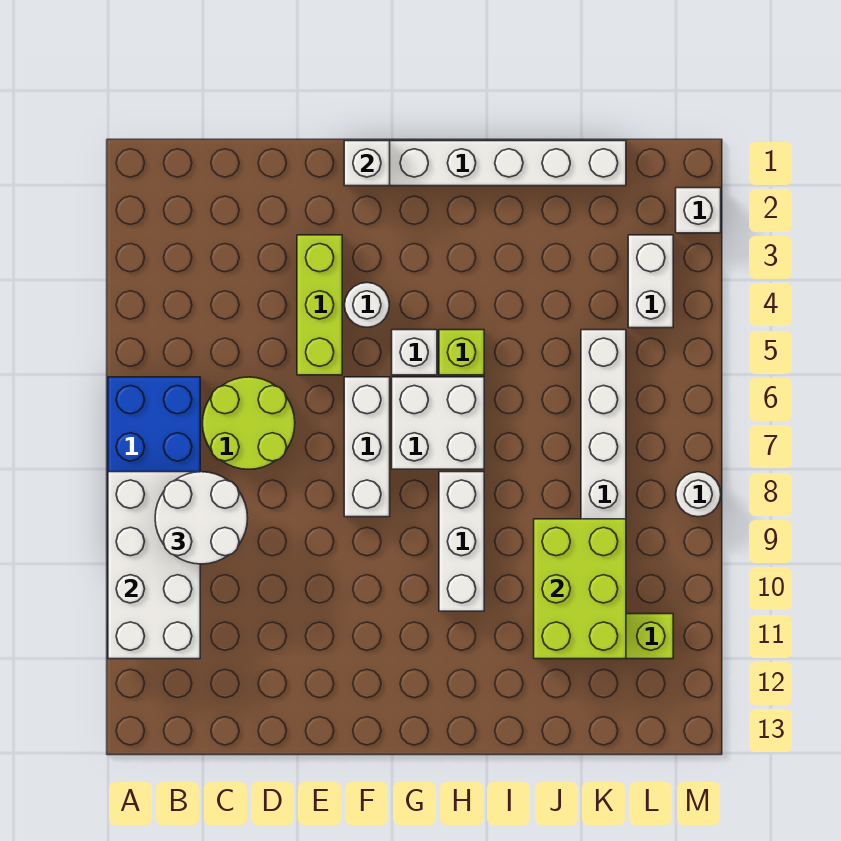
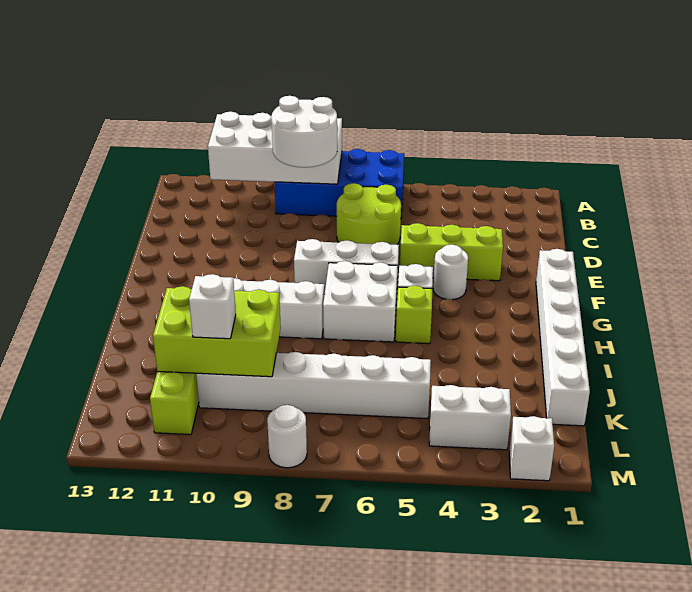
white brick F1 level 2 -> white brick K10 level 3

